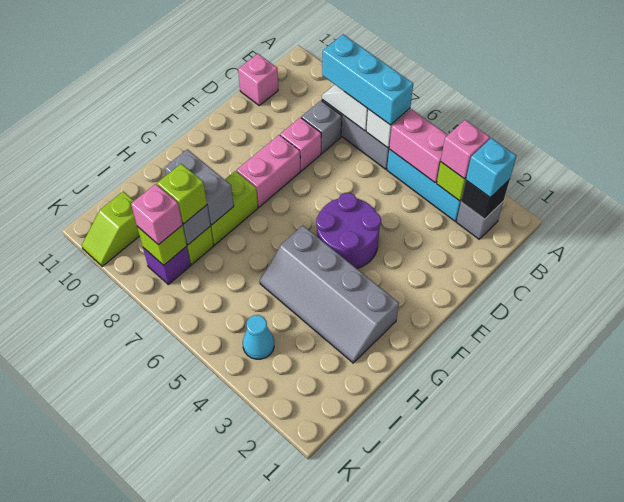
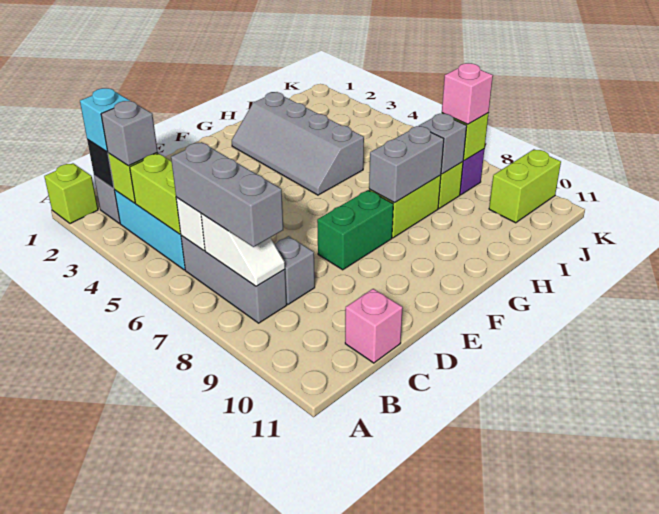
pink brick B3 level 3 -> grey brick B3 level 3
pink brick B4:B5 level 2 -> lime brick B4:B5 level 2
cyan brick B6:B8 level 3 -> grey brick B6:B8 level 3
pink brick D8 level 1 -> none
purple round brick E4:F5 level 1 -> none
pink brick E8:F8 level 1 -> green brick E8:F8 level 1
grey slope G2:H5 level 1 top G -> grey slope G2:H5 level 1 top H
grey brick H8:H9 level 2 -> grey brick G8:H8 level 2
lime brick I8 level 3 -> lime brick A1 level 1
cyan cone J4 level 1 -> none
lime slope J10:K10 level 1 top J -> lime brick J10:K10 level 1

